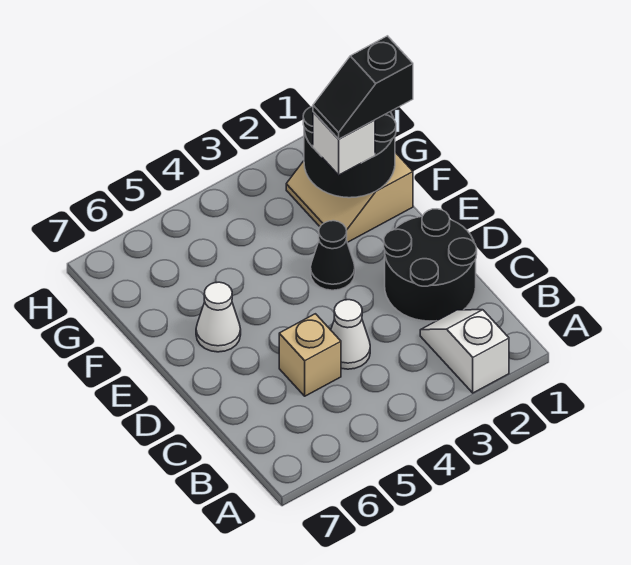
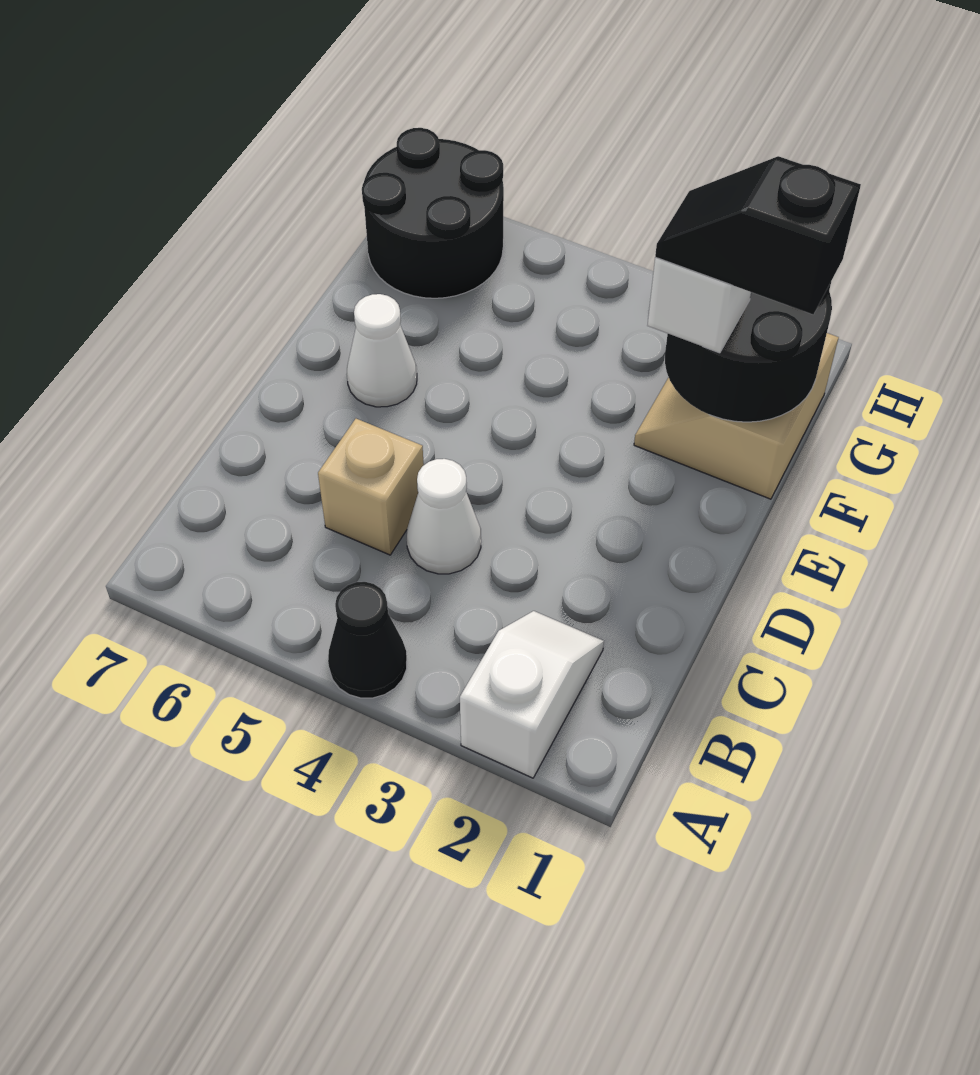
black round brick C1:D2 level 1 -> black round brick G6:H7 level 1
black cone E3 level 1 -> black cone A4 level 1

